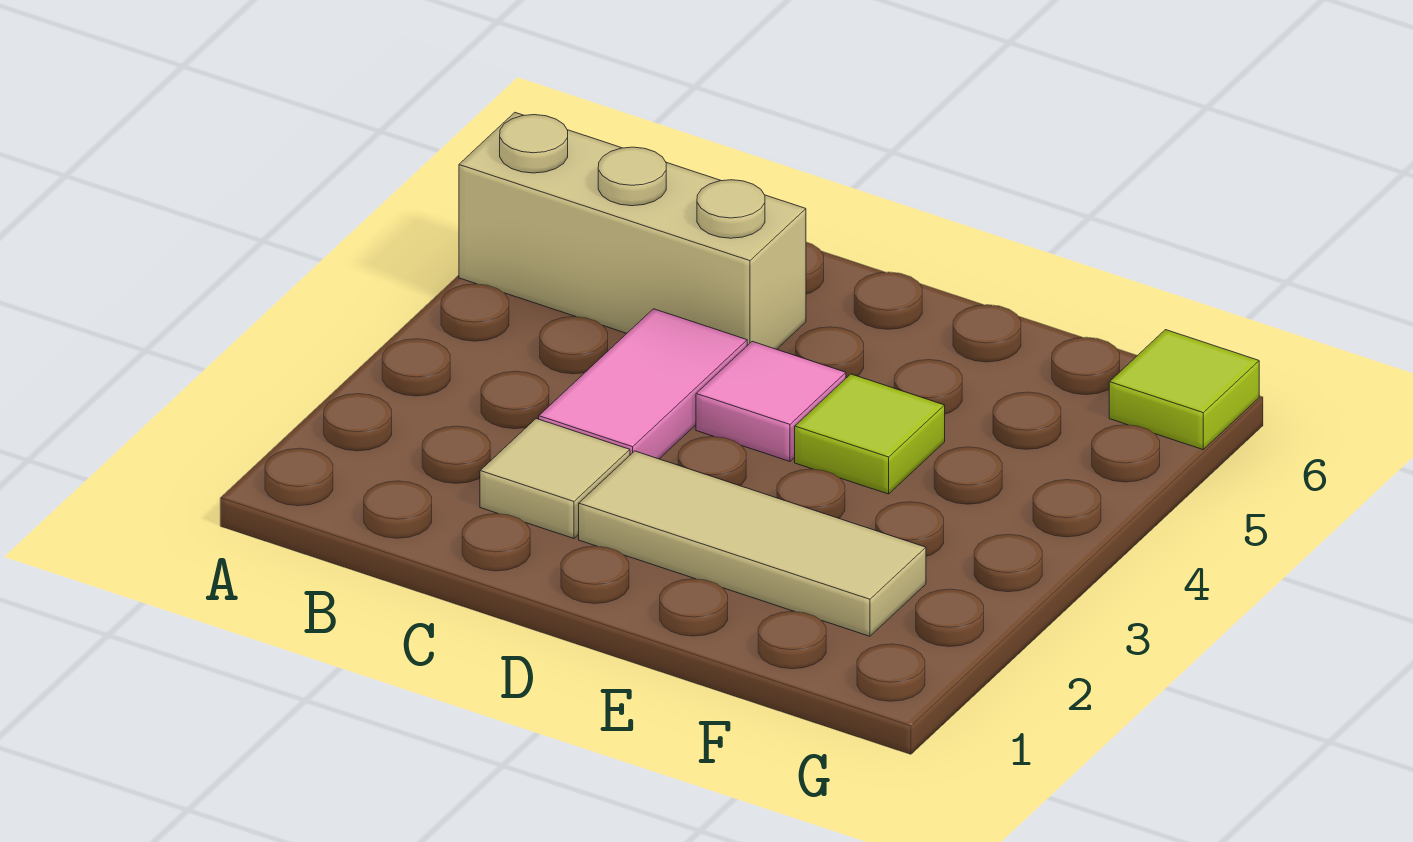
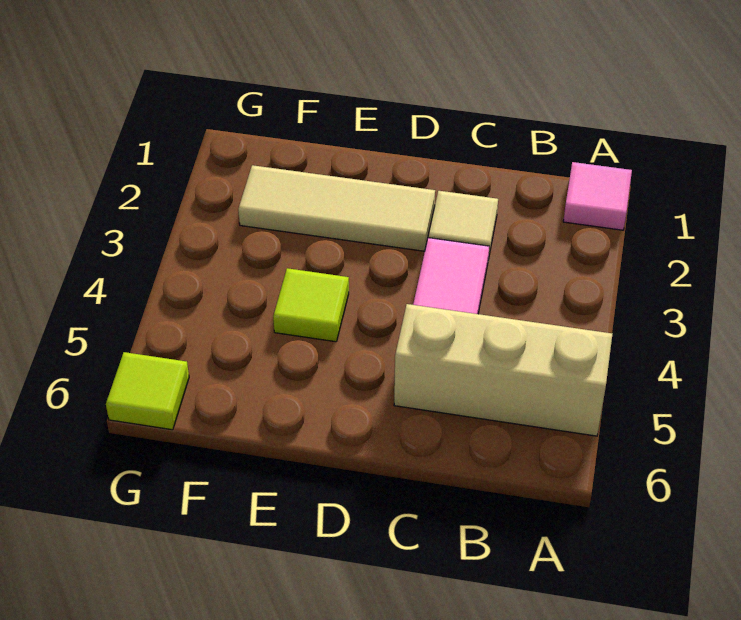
pink tile D4 level 1 -> pink tile A1 level 1

